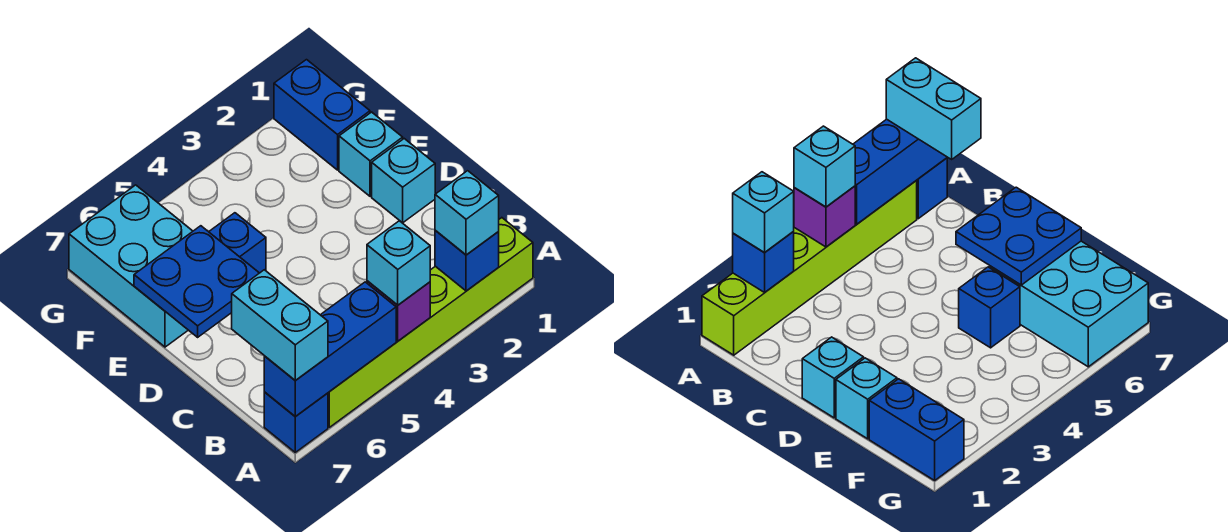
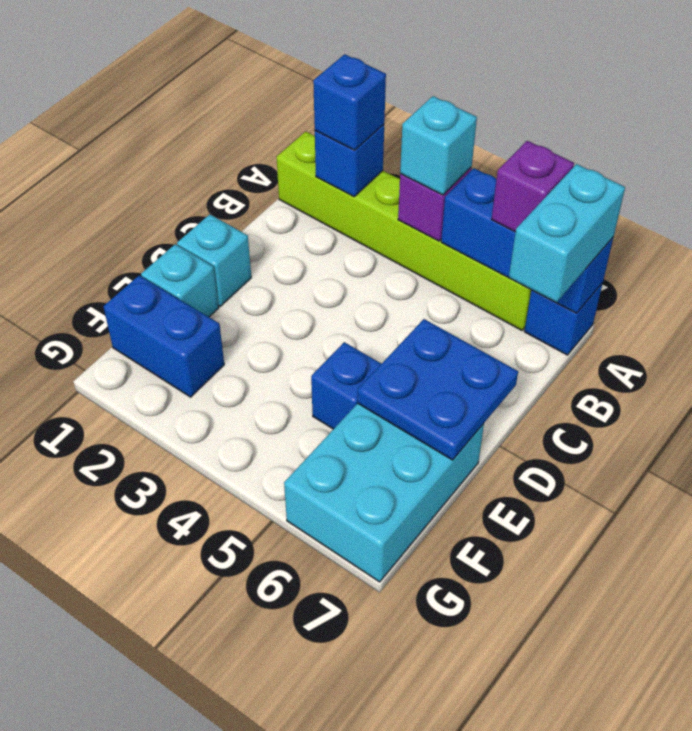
cyan brick A2 level 3 -> blue brick A2 level 3
none -> purple brick A6 level 3
blue brick F1:G1 level 1 -> blue brick F1:F2 level 1

